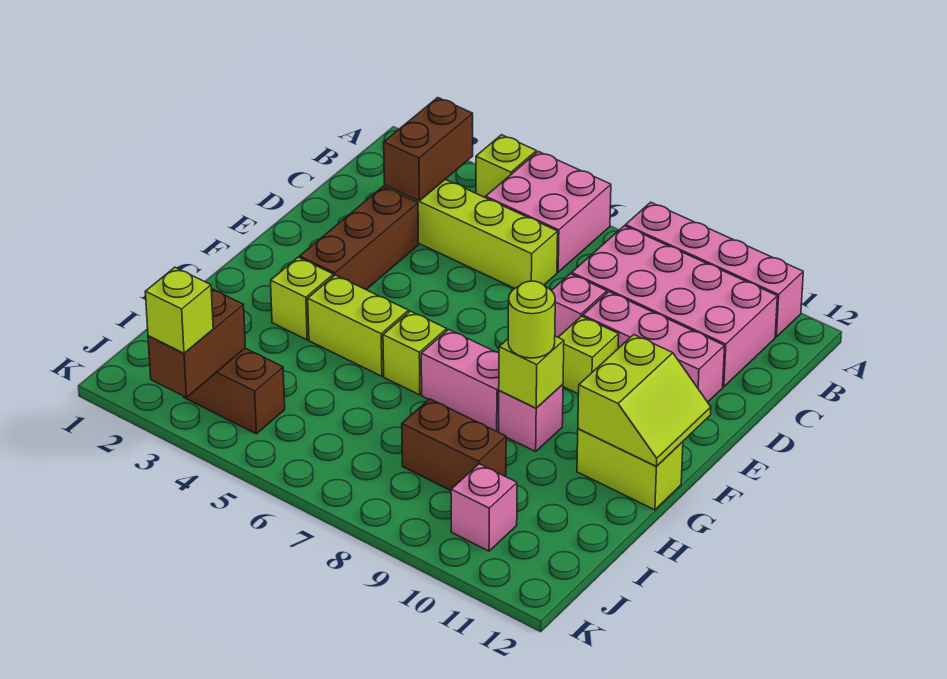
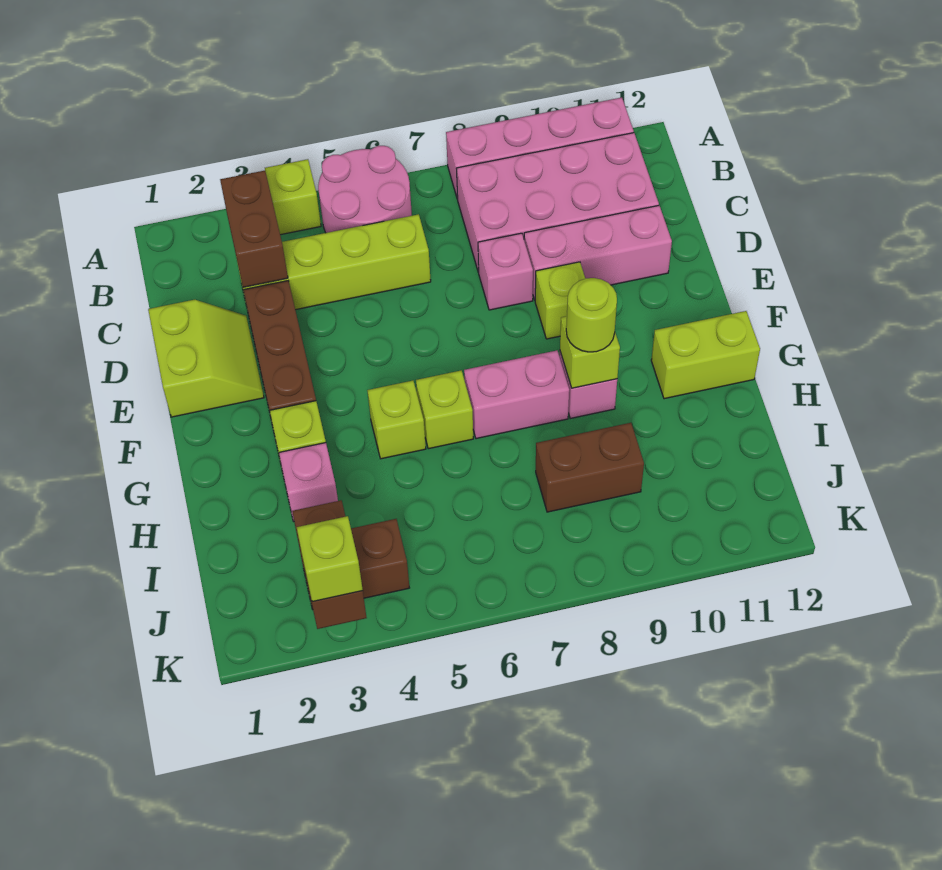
pink brick A5:B6 level 1 -> pink round brick A5:B6 level 1
lime slope F11:G12 level 2 top 11 -> lime slope D1:E2 level 1 top 1
lime brick G4:G5 level 1 -> lime brick G5 level 1
pink brick J10 level 1 -> pink brick H3 level 1

